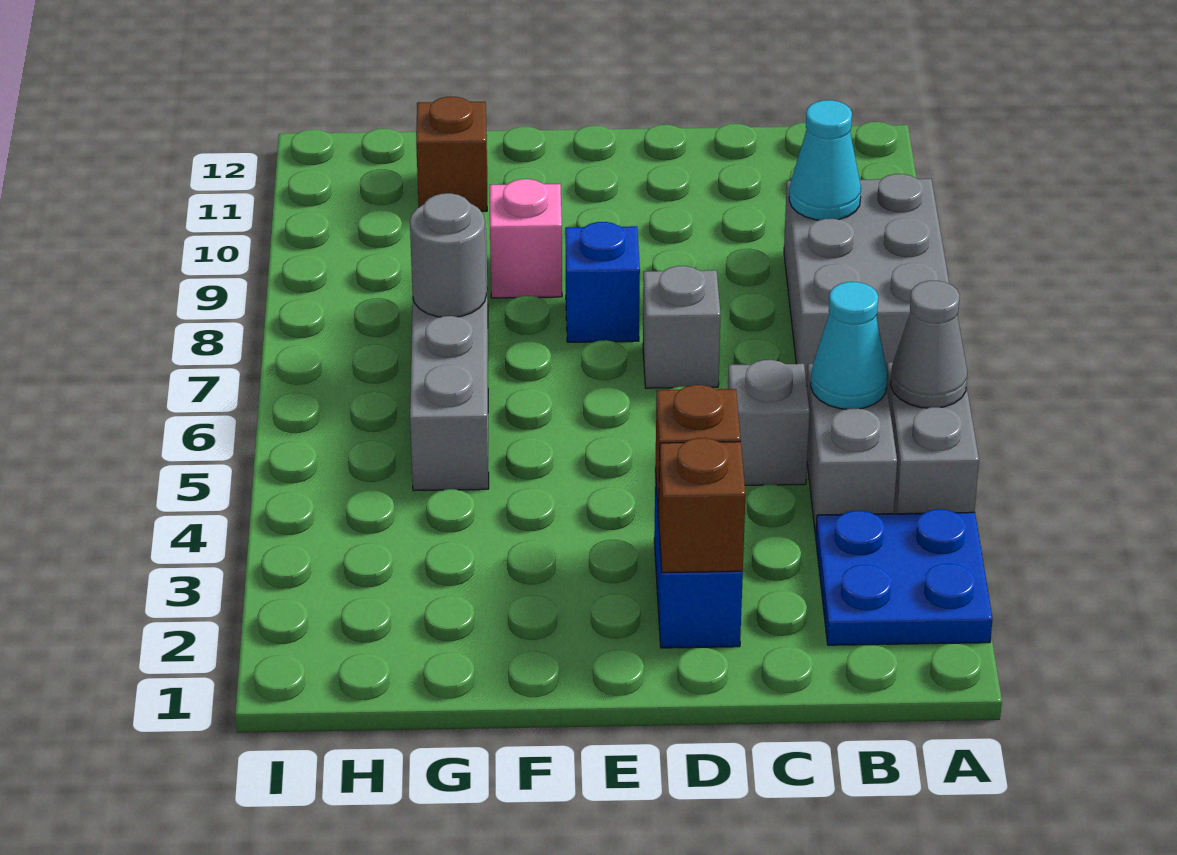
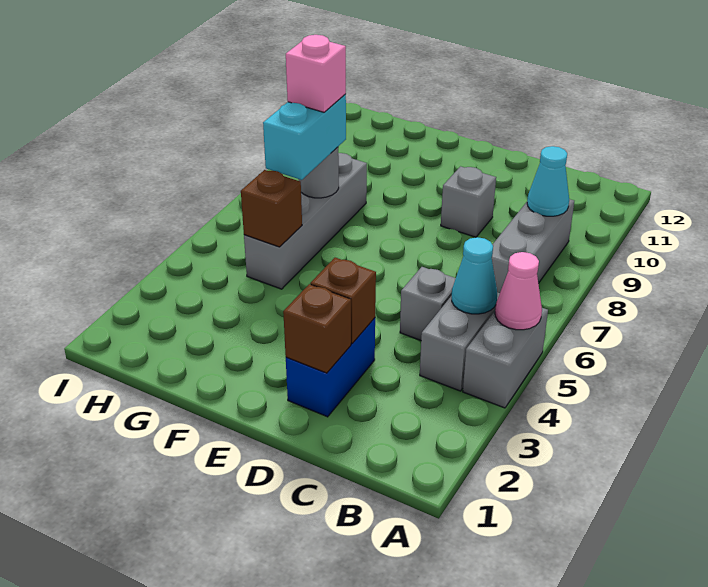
blue plate A2:B3 level 1 -> none
grey cone A5 level 2 -> pink cone A5 level 2
grey brick A7:B9 level 1 -> grey brick B7:B9 level 1
grey brick D7 level 1 -> grey brick D9 level 1
blue brick E8 level 1 -> none
pink brick F9 level 1 -> pink brick G7 level 4
none -> cyan brick G6:G7 level 3
brown brick G11 level 1 -> brown brick G5 level 2

